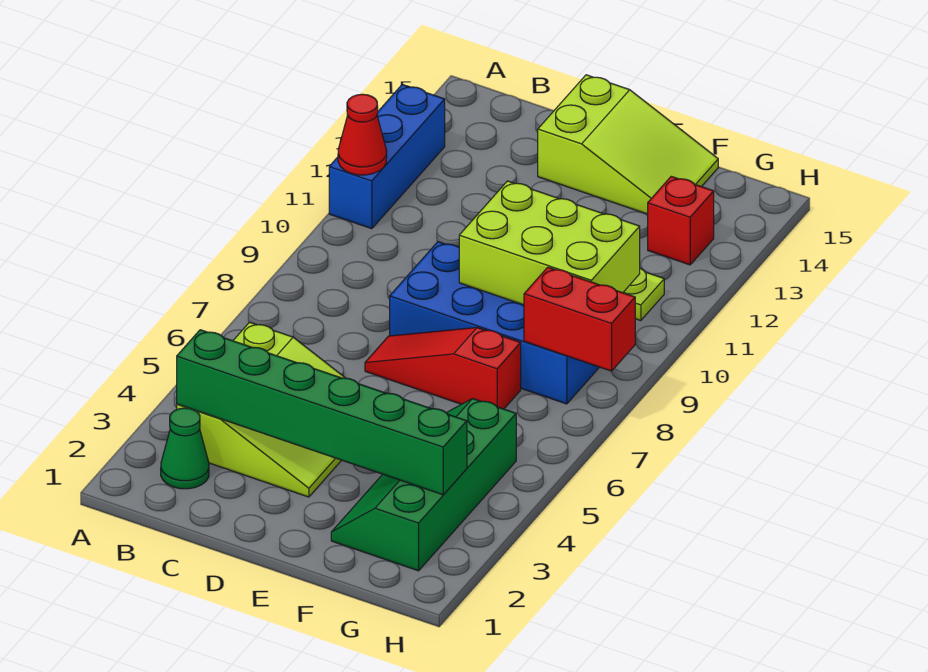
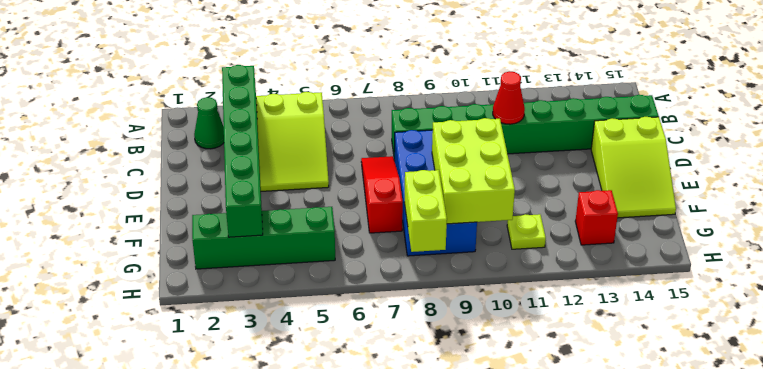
blue brick A11:A13 level 1 -> none
red cone A11 level 2 -> red cone C11 level 2
none -> green brick C8:C15 level 1
red brick G8:H8 level 2 -> lime brick G8:H8 level 2

